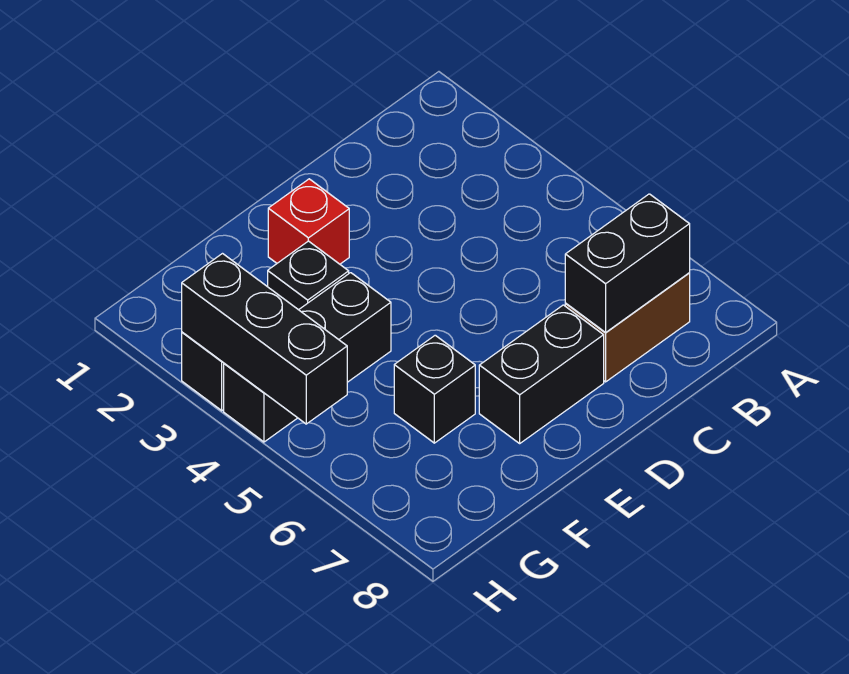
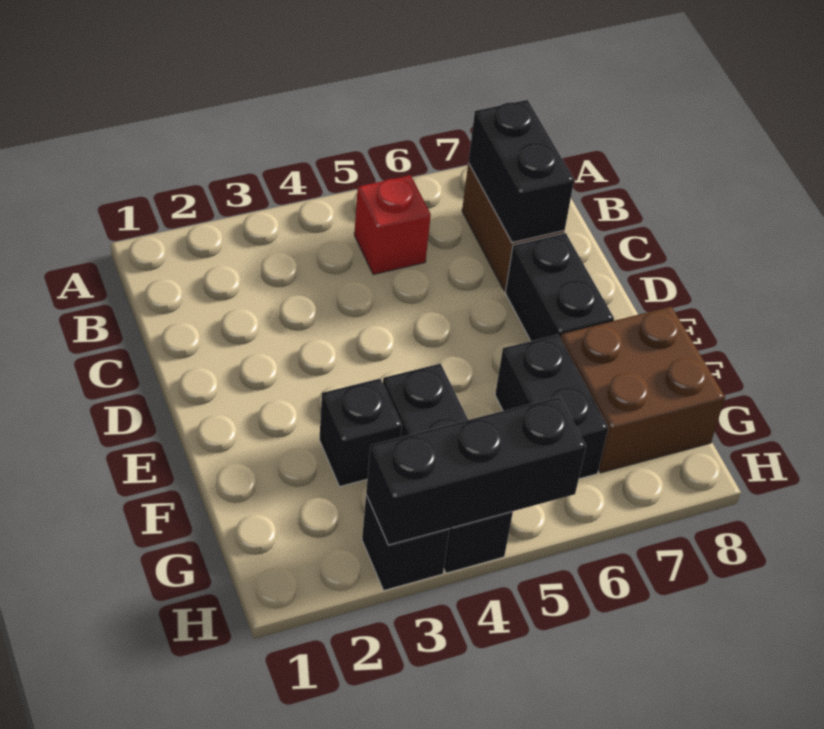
red brick E2 level 1 -> red brick B5 level 1
black brick F6 level 1 -> black brick F6:G6 level 1
none -> brown brick F7:G8 level 1

